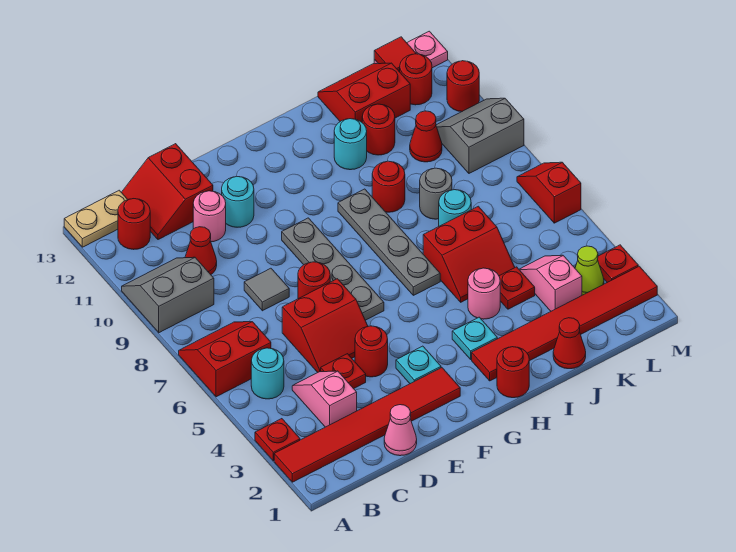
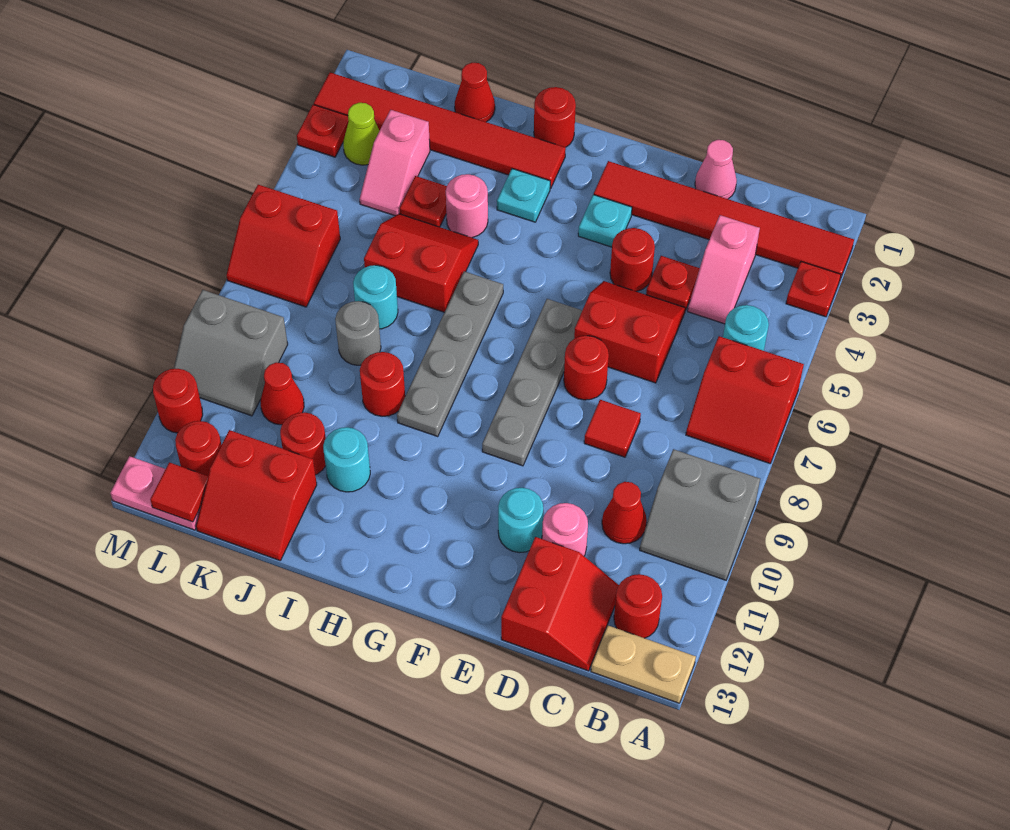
grey tile D8 level 1 -> red tile D8 level 1
red slope M6:M7 level 1 top 6 -> red slope L6:M7 level 1 top 6

